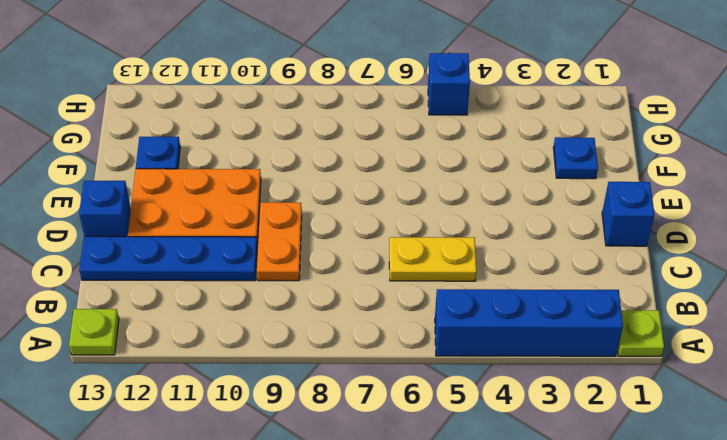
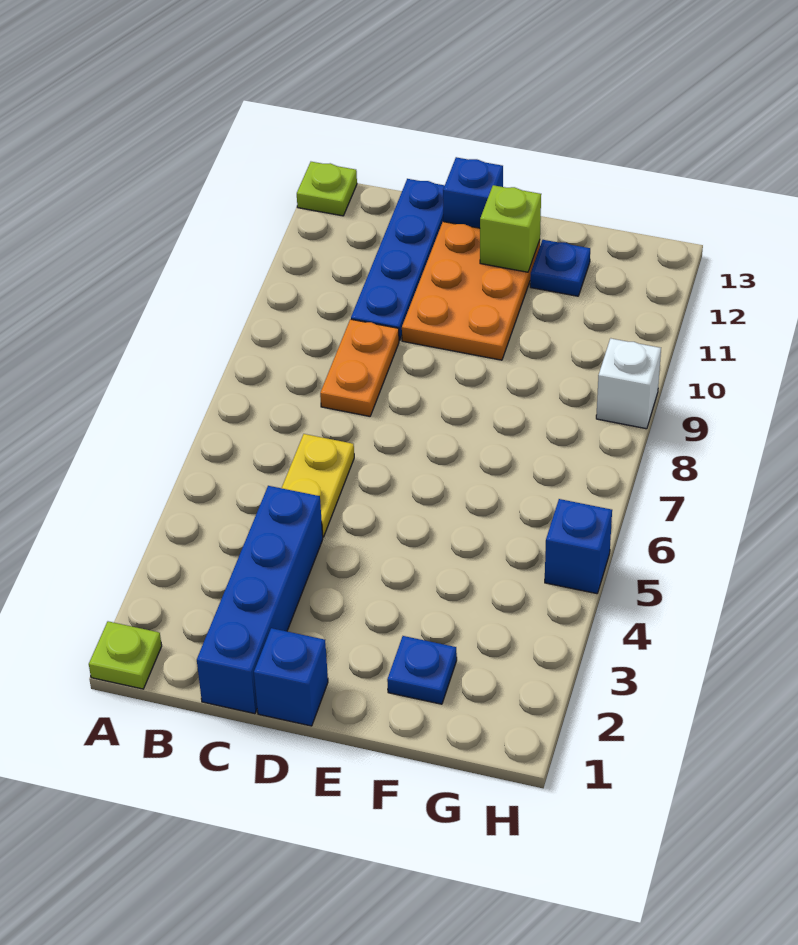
blue brick A2:A5 level 1 -> blue brick C1:C4 level 1
orange plate C9:D9 level 1 -> orange plate C8:C9 level 1
none -> lime brick E12 level 2
none -> white brick H9 level 1

